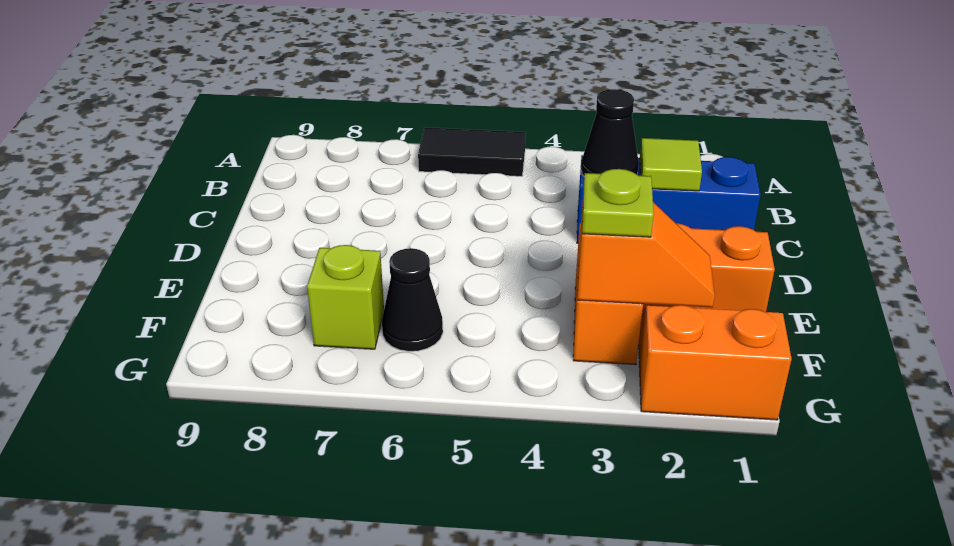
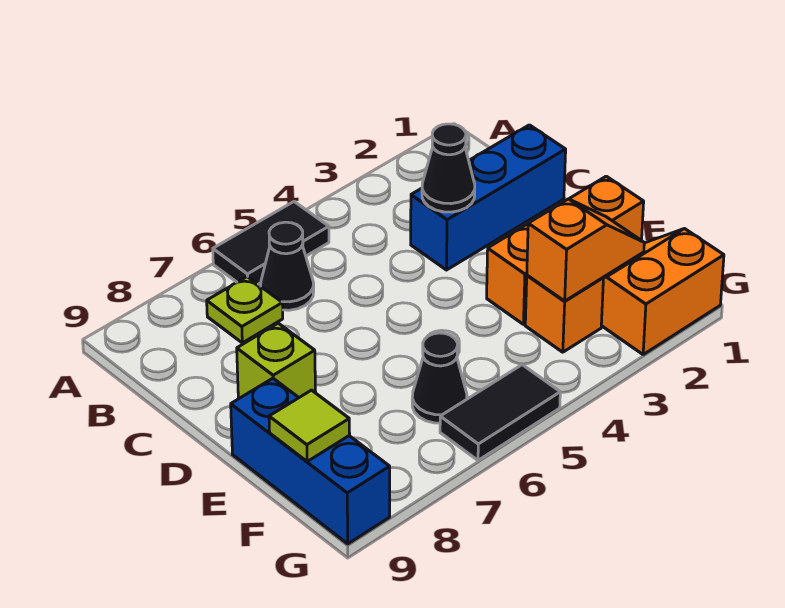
none -> black cone B6 level 1
lime tile C2 level 2 -> lime tile F9 level 2
none -> blue brick E9:G9 level 1
lime plate F3 level 3 -> lime plate B7 level 1
lime brick F7 level 1 -> lime brick D8 level 1
none -> black tile G5:G6 level 1

